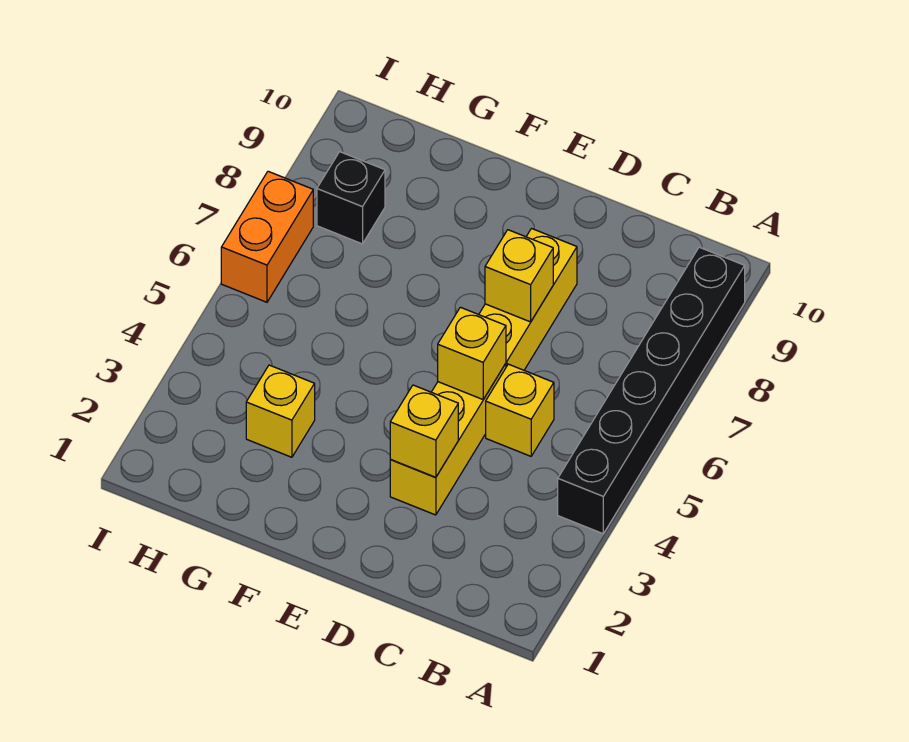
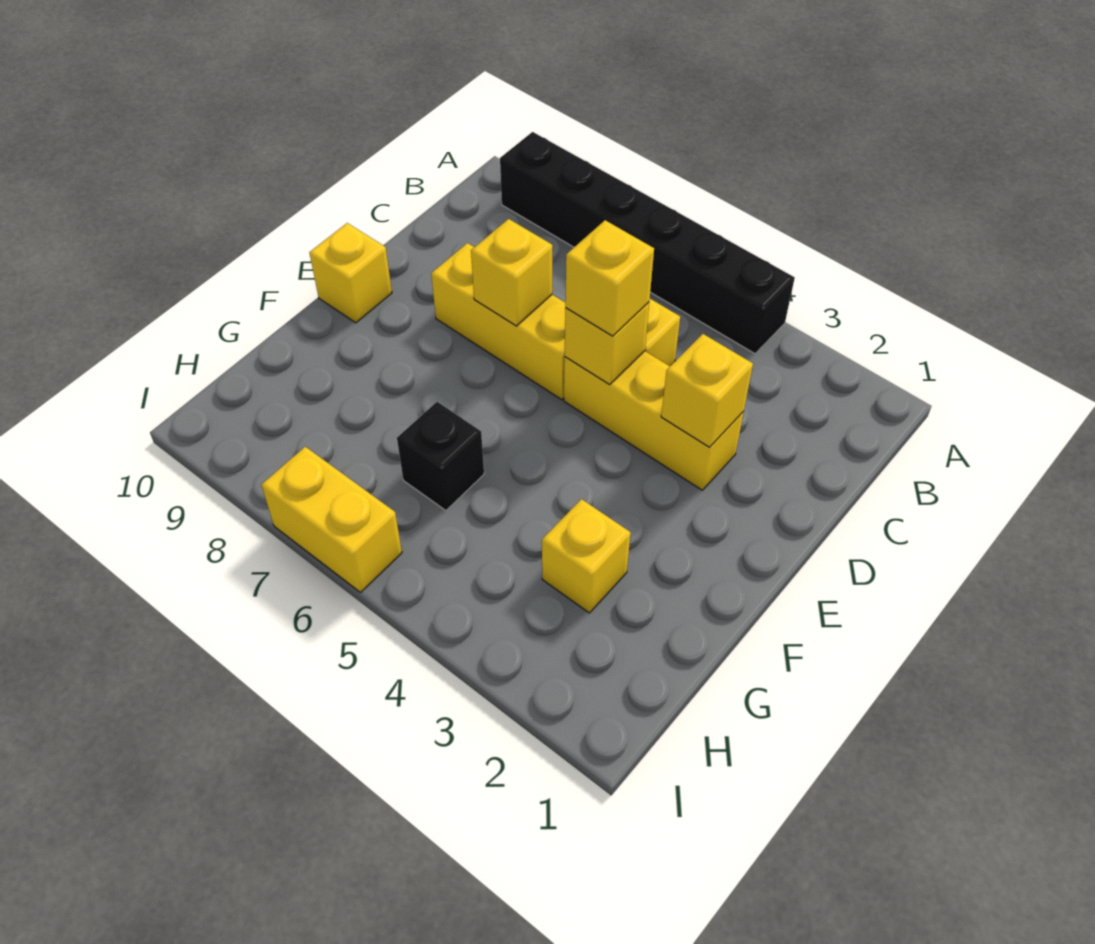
none -> yellow brick D5 level 3
none -> yellow brick E10 level 1
black brick H8 level 1 -> black brick G6 level 1
orange brick I6:I7 level 1 -> yellow brick I6:I7 level 1

